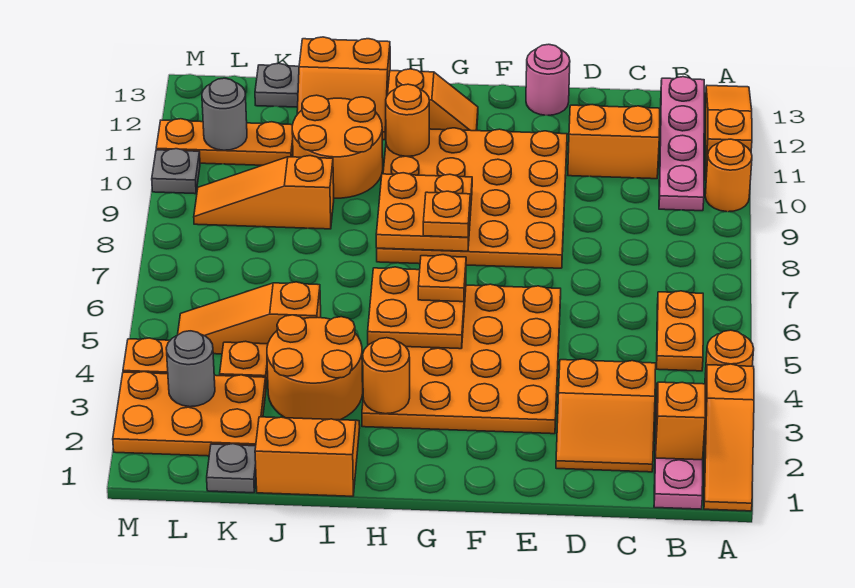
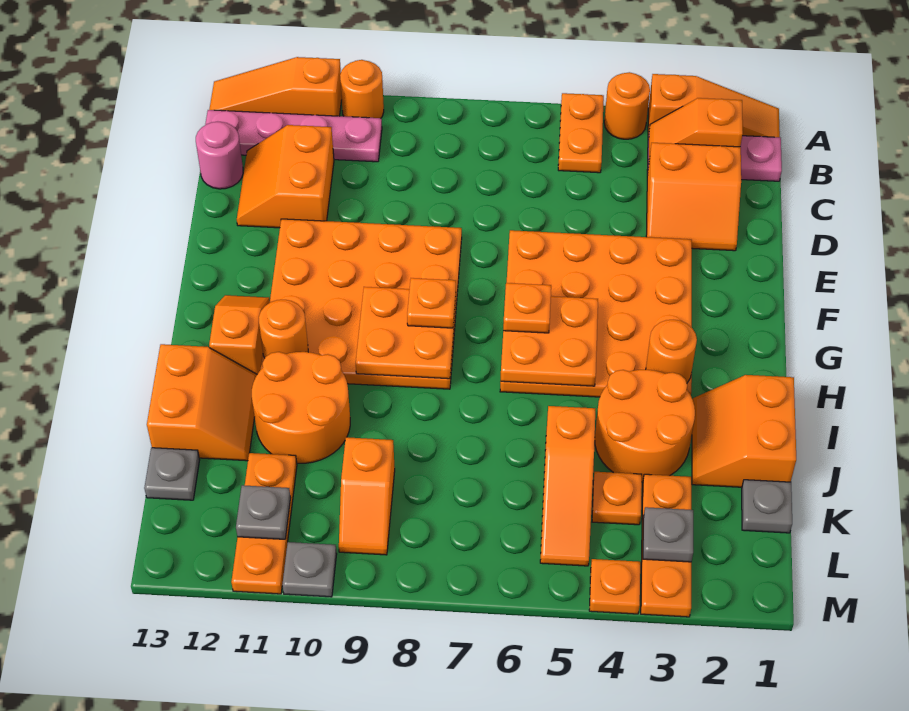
orange plate B5:B6 level 1 -> orange plate A5:B5 level 1
orange slope C2:D3 level 1 top 3 -> orange slope C2:D3 level 1 top C
pink round brick E13 level 1 -> pink round brick C13 level 1
orange slope J9:L9 level 1 top J -> orange slope K9:L9 level 1 top K
orange plate K2:M3 level 1 -> orange plate K3:M3 level 1
grey round brick L3 level 2 -> grey plate L3 level 2
grey round brick L11 level 2 -> grey plate L11 level 2

